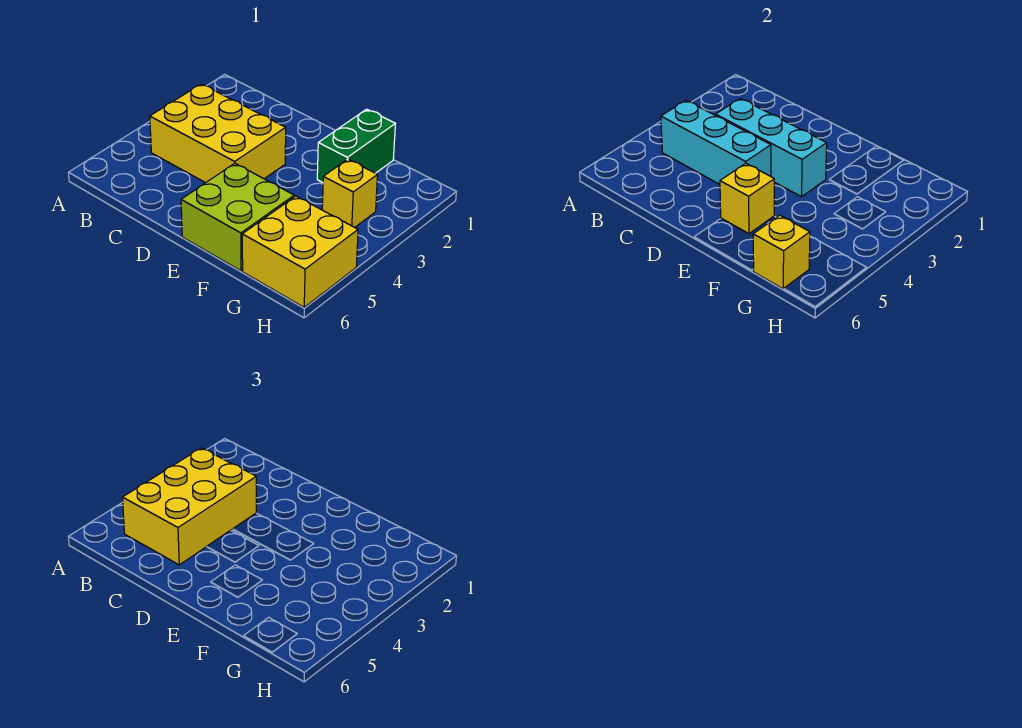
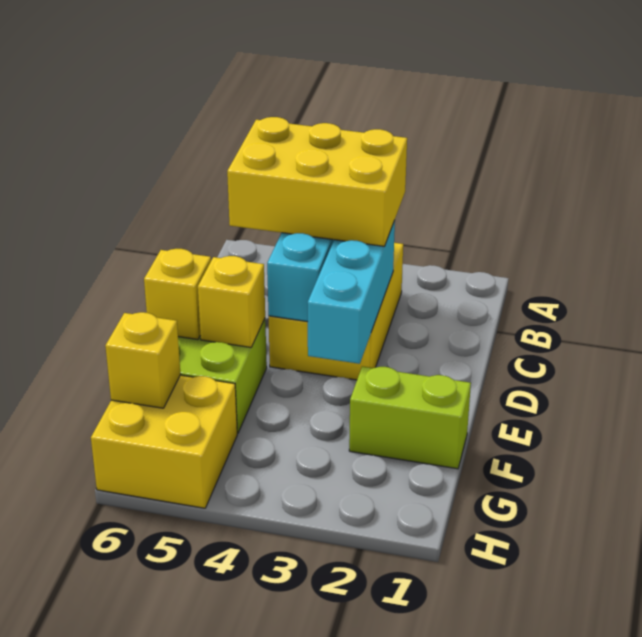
green brick F1:F2 level 1 -> lime brick F1:F2 level 1
yellow brick G3 level 1 -> yellow brick E6 level 2

